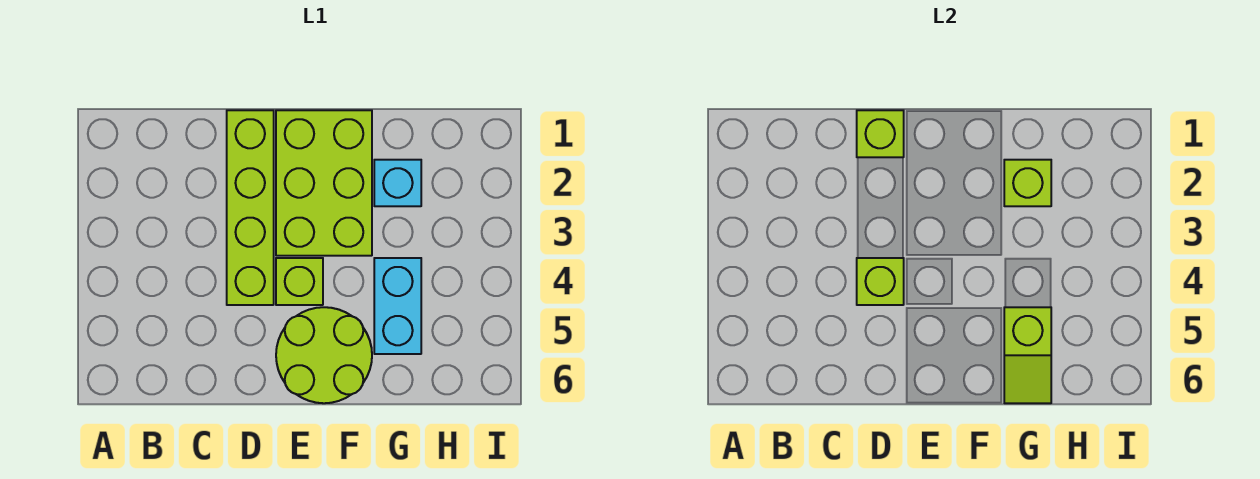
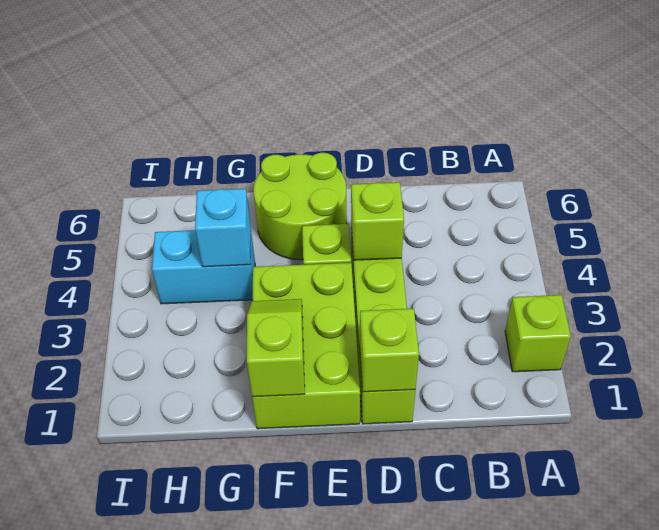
cyan brick G2 level 1 -> cyan brick G4 level 2
lime brick G2 level 2 -> lime brick A2 level 1
cyan brick G4:G5 level 1 -> cyan brick G4:H4 level 1
lime slope G5:G6 level 2 top 5 -> lime slope F1:F2 level 2 top 1

